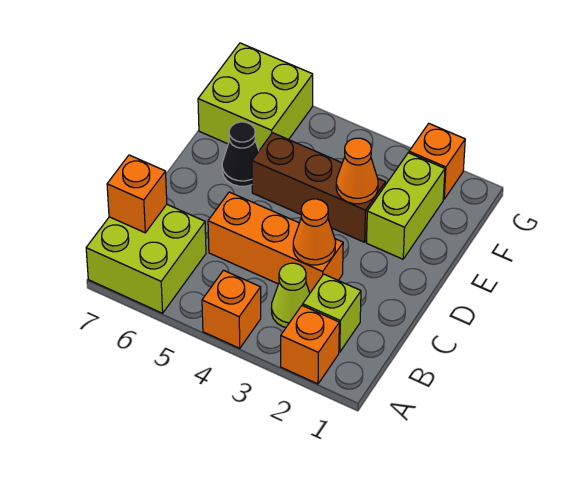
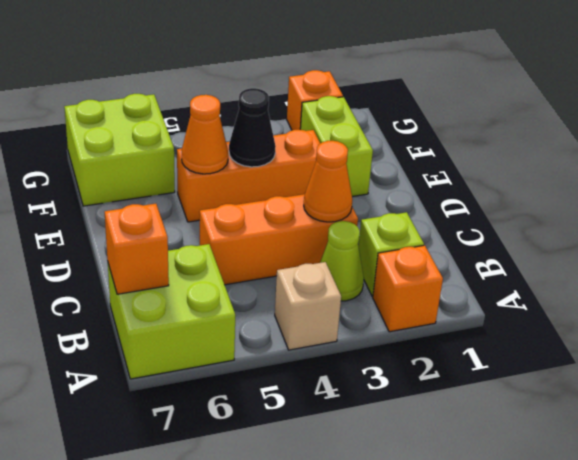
orange brick A4 level 1 -> tan brick A4 level 1
brown brick E3:E5 level 1 -> orange brick E3:E5 level 1
orange cone E3 level 2 -> orange cone E5 level 2
black cone E6 level 1 -> black cone E4 level 2

